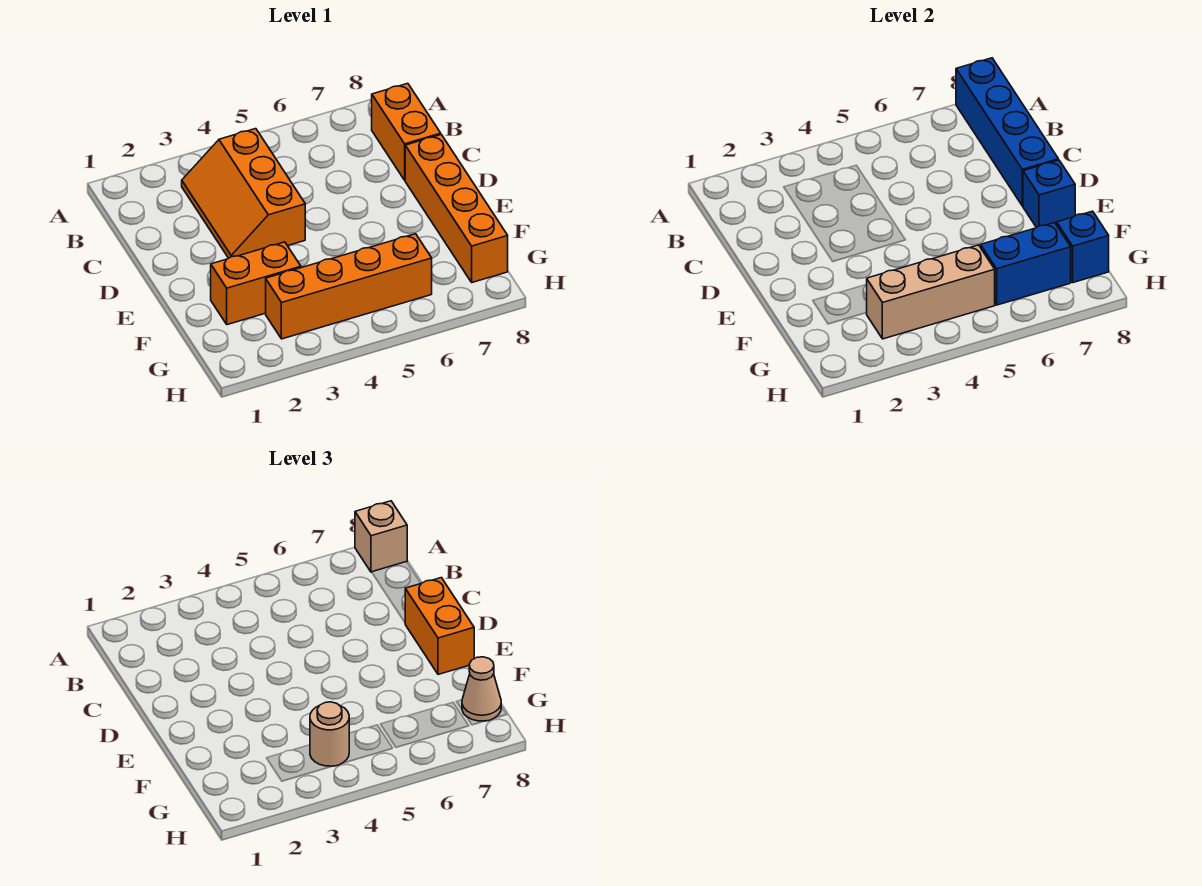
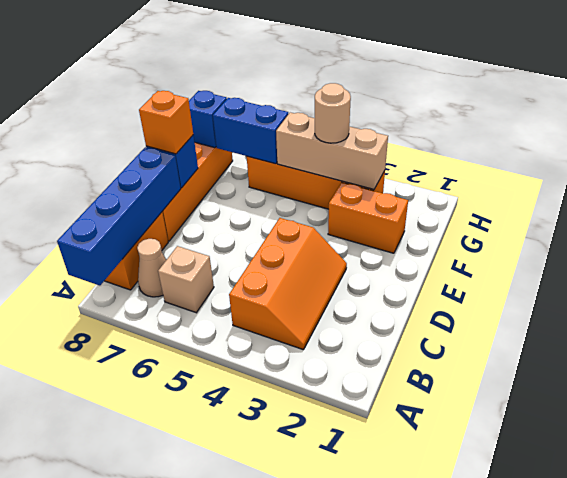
tan brick A8 level 3 -> tan brick B6 level 1
orange brick D8:E8 level 3 -> orange brick E8 level 3
tan cone G8 level 3 -> tan cone B7 level 1

